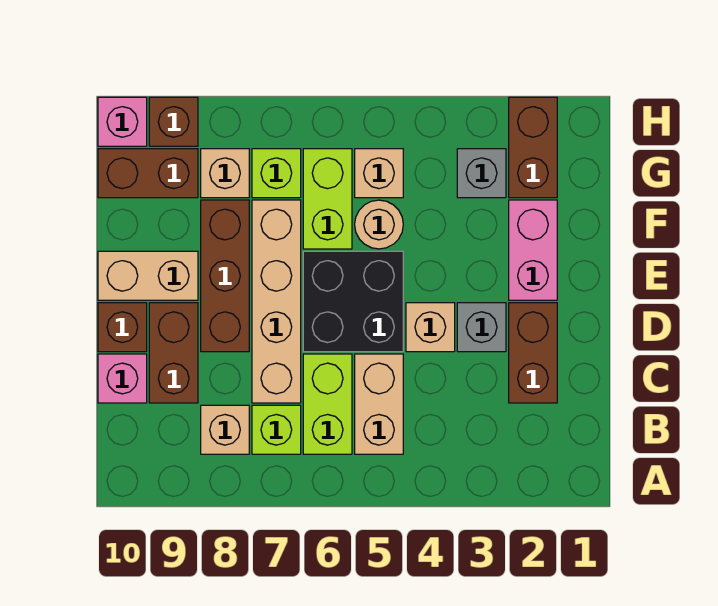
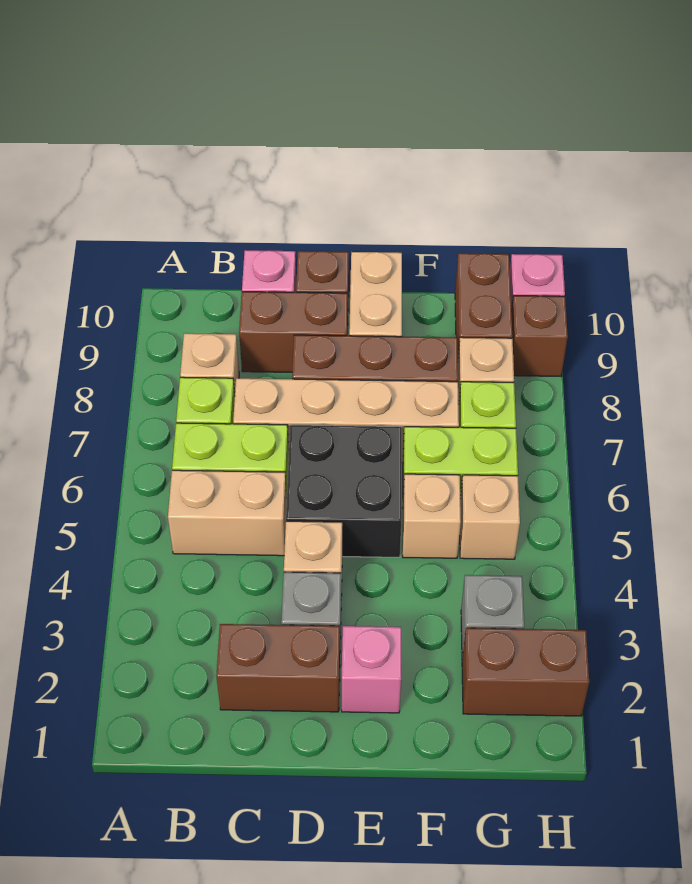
pink brick E2:F2 level 1 -> pink brick E2 level 1
tan round brick F5 level 1 -> tan brick F5 level 1

